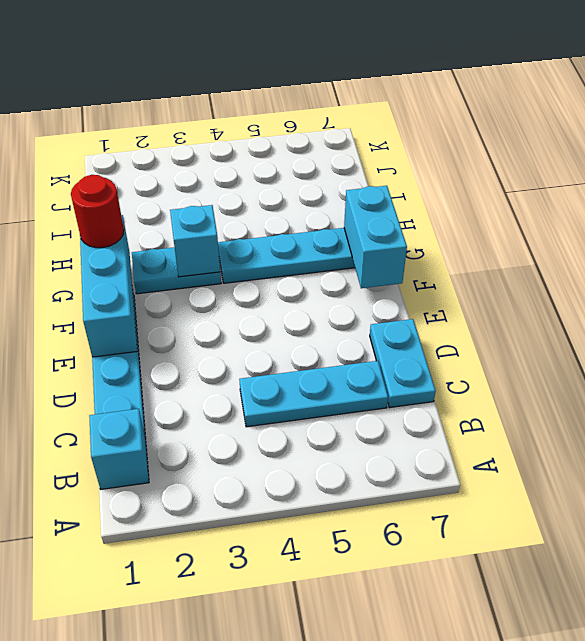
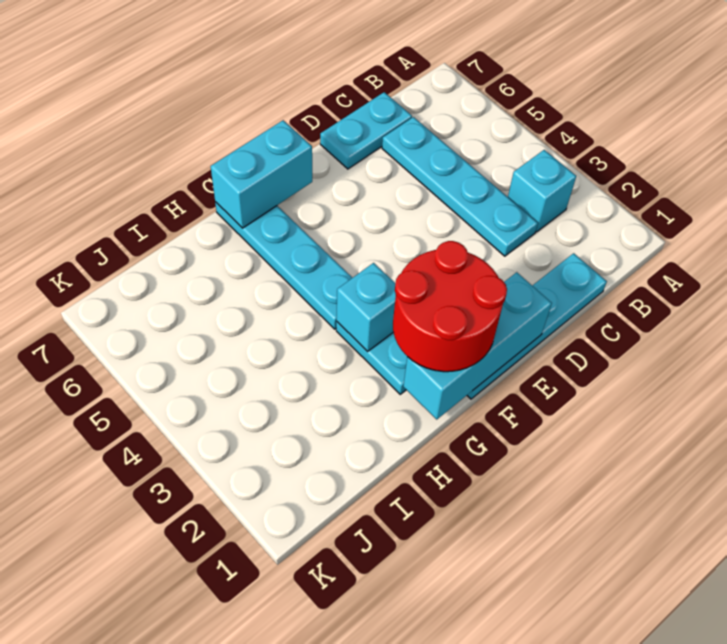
cyan brick B1 level 1 -> cyan brick B3 level 1
cyan plate C4:C6 level 1 -> cyan plate C3:C6 level 1
red round brick G1 level 3 -> red round brick F1:G2 level 3

